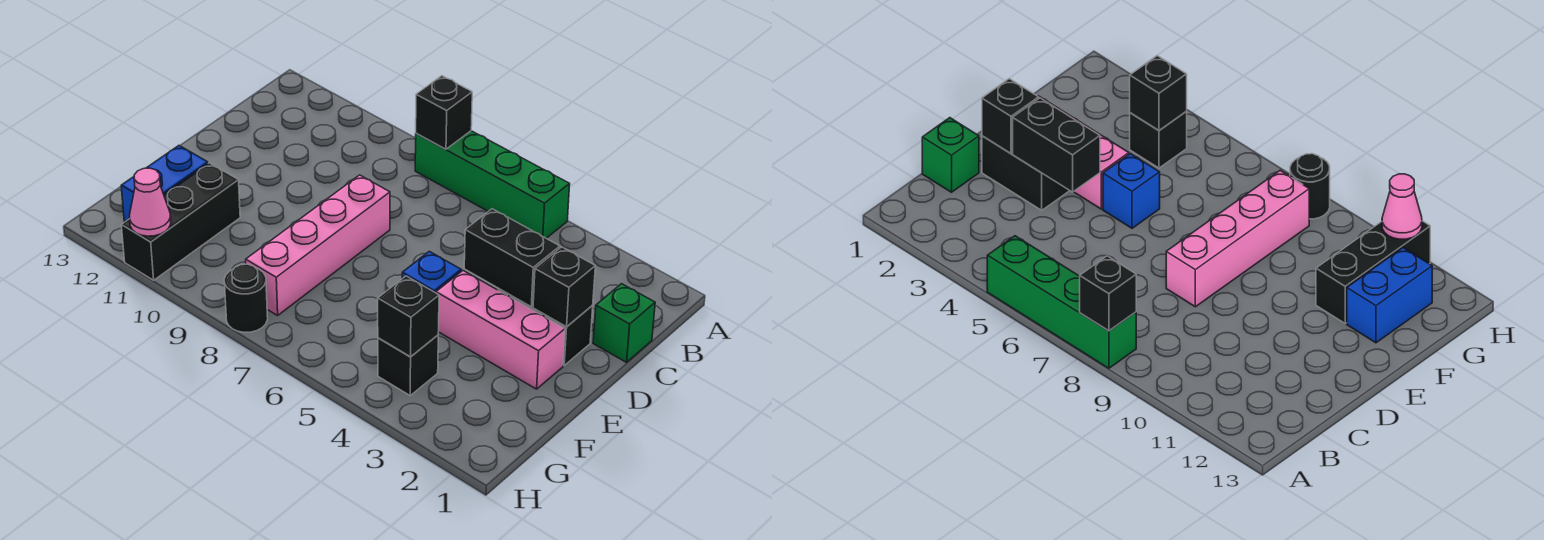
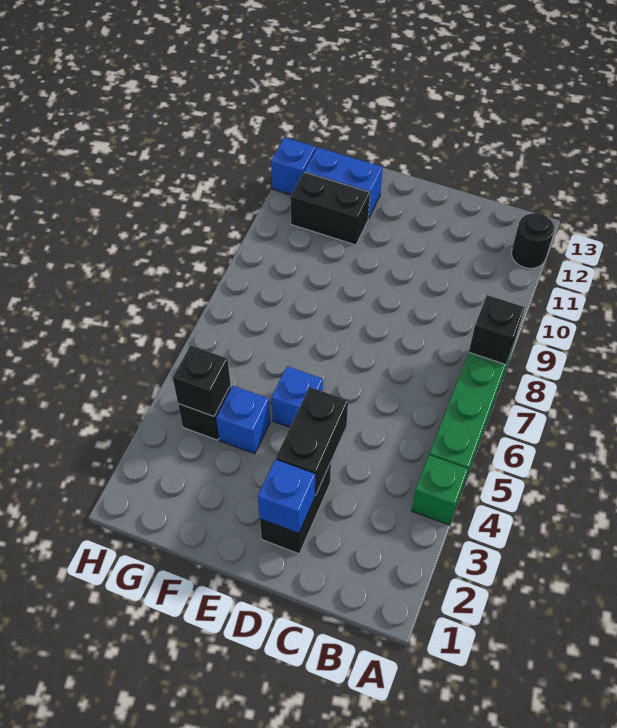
green brick C1 level 1 -> green brick A4 level 1
black brick D2 level 2 -> blue brick D2 level 2
pink brick D8:G8 level 1 -> none
pink brick E2:E4 level 1 -> none
none -> blue brick F4 level 1
black brick F11:H11 level 1 -> black brick F11:G11 level 1
black round brick H8 level 1 -> black round brick A12 level 1
pink cone H11 level 2 -> none
none -> blue brick H12 level 1

